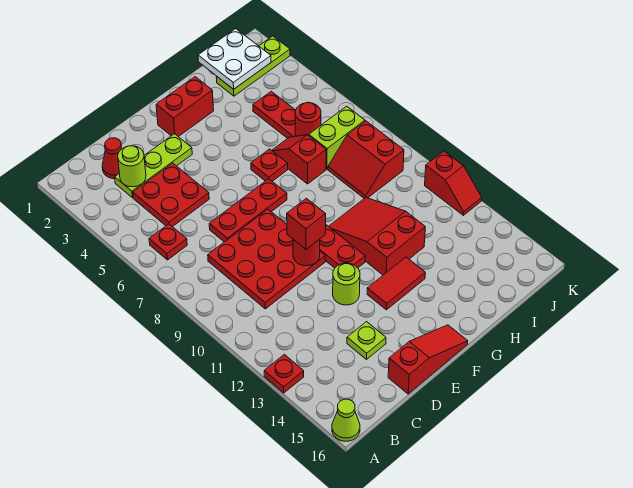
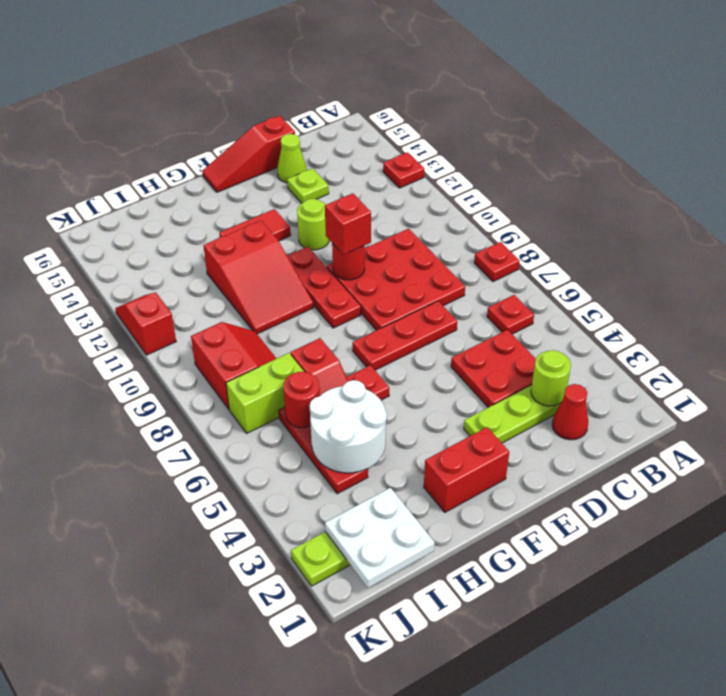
none -> red plate A8 level 1
lime cone A16 level 1 -> lime cone D15 level 1
none -> white round brick H4:I5 level 2

